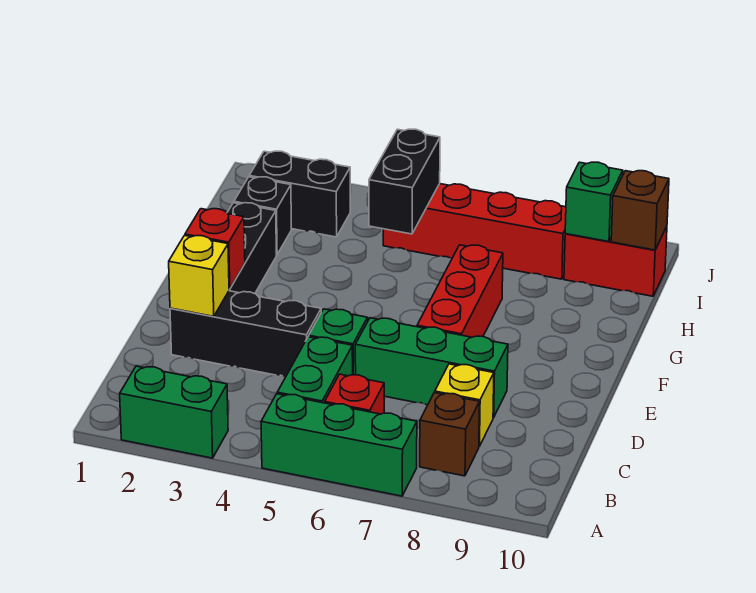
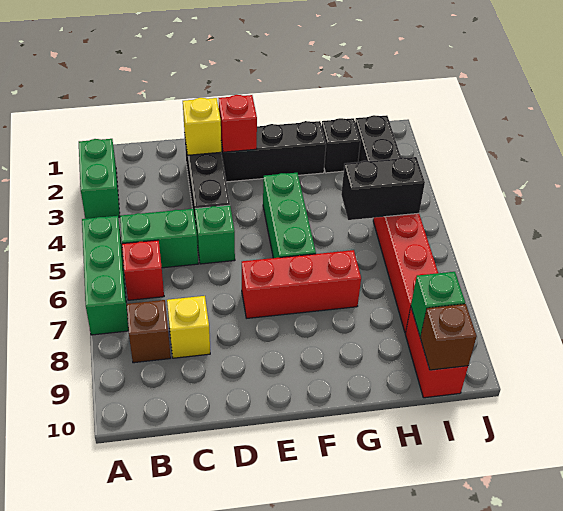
green brick D6:D8 level 1 -> green brick F4:F6 level 1

